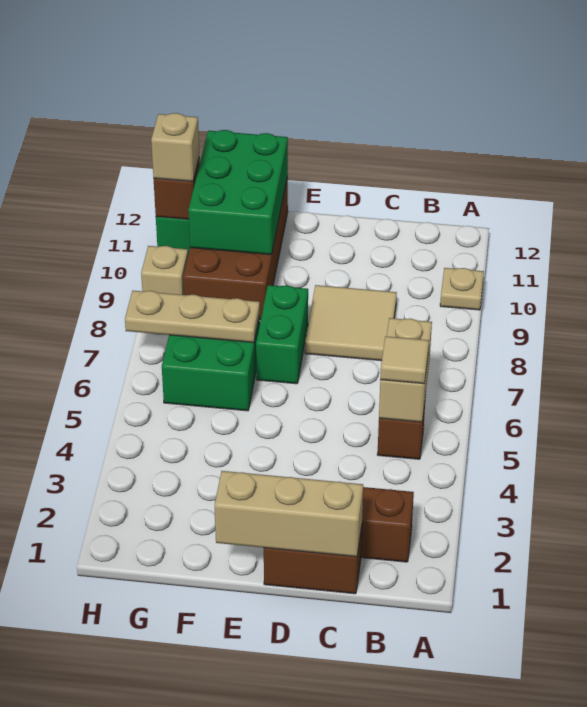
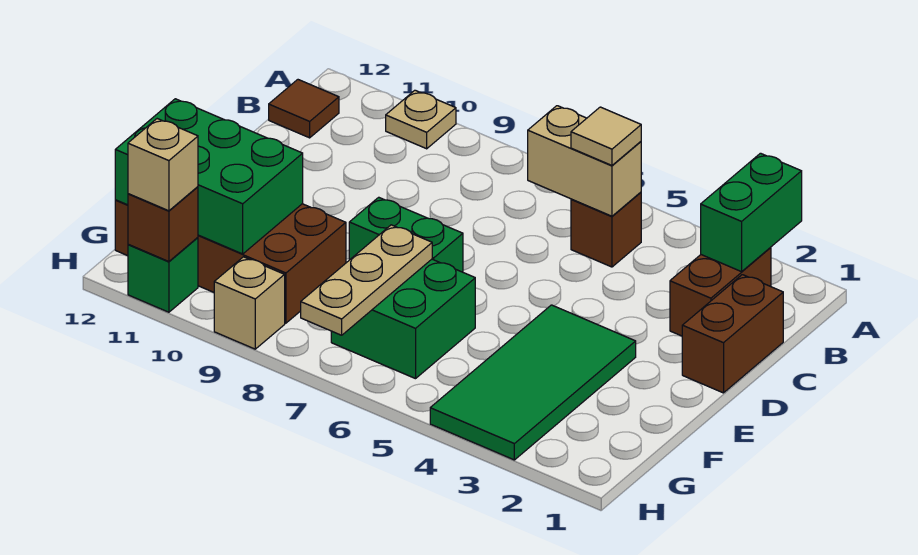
none -> green brick A2:B2 level 2
none -> brown tile B12 level 1
tan brick C1:E1 level 2 -> none
tan tile C8:D9 level 1 -> none
none -> green tile E3:H4 level 1

